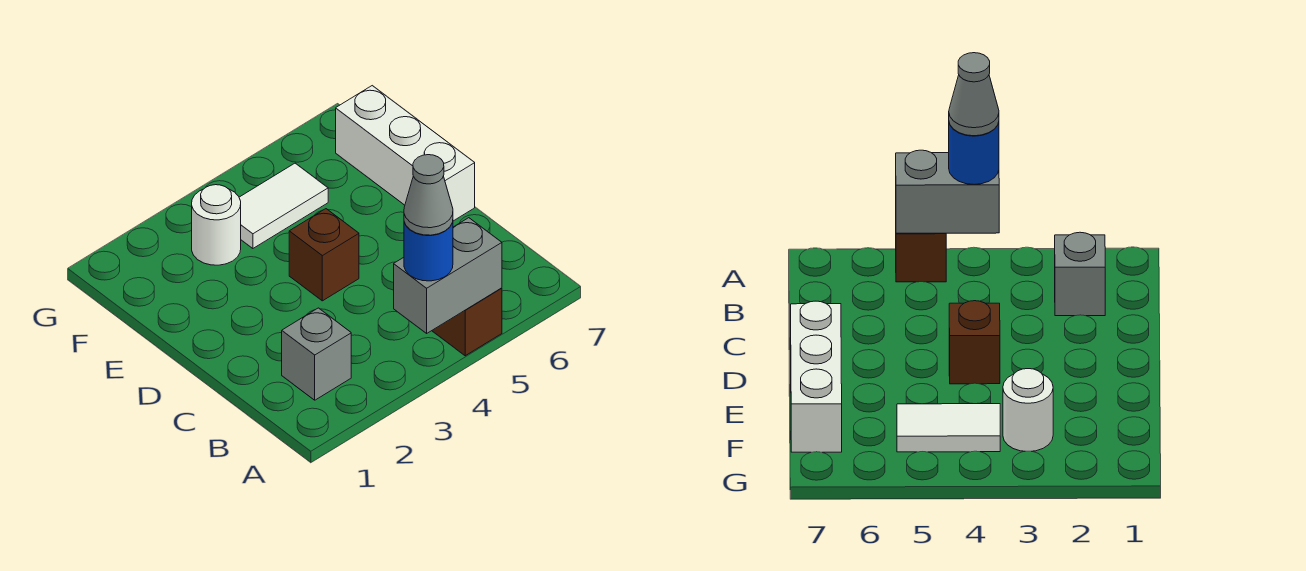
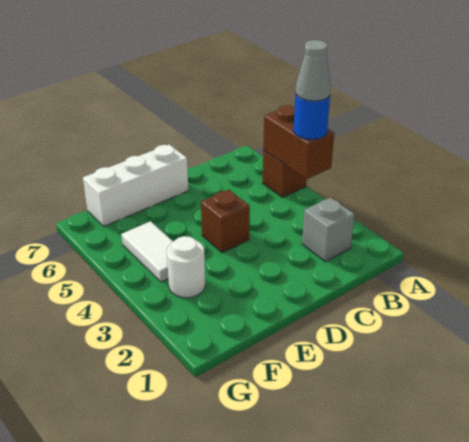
grey brick A4:A5 level 2 -> brown brick A4:A5 level 2

